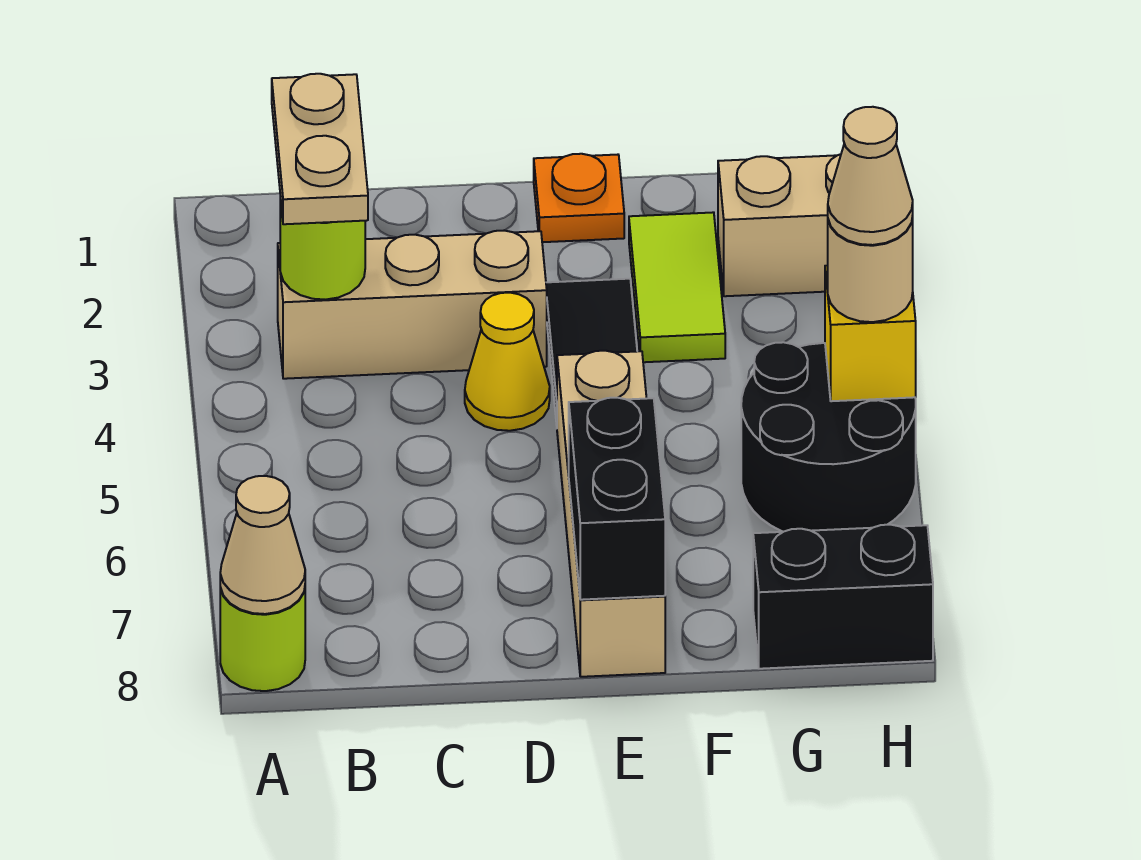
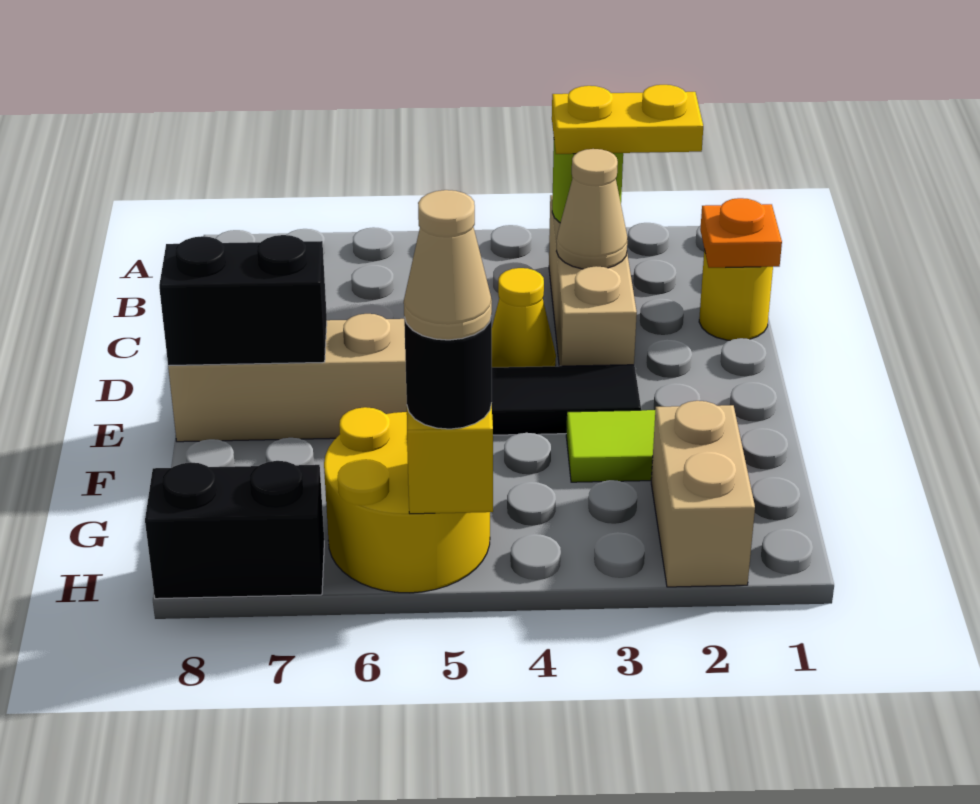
lime round brick A8 level 1 -> none
tan cone A8 level 2 -> tan cone C3 level 2
tan plate B2:B3 level 3 -> yellow plate B2:B3 level 3
none -> yellow round brick C1 level 1
orange plate E1 level 1 -> orange plate C1 level 2
black round brick G5:H6 level 1 -> yellow round brick G5:H6 level 1
black brick G8:H8 level 1 -> black brick H7:H8 level 1
tan round brick H5 level 3 -> black round brick H5 level 3

